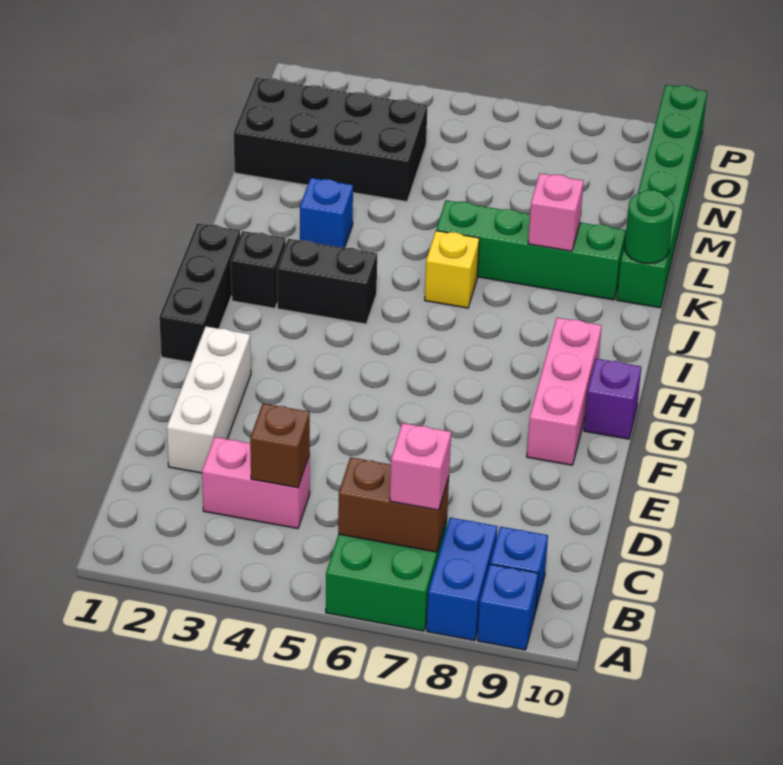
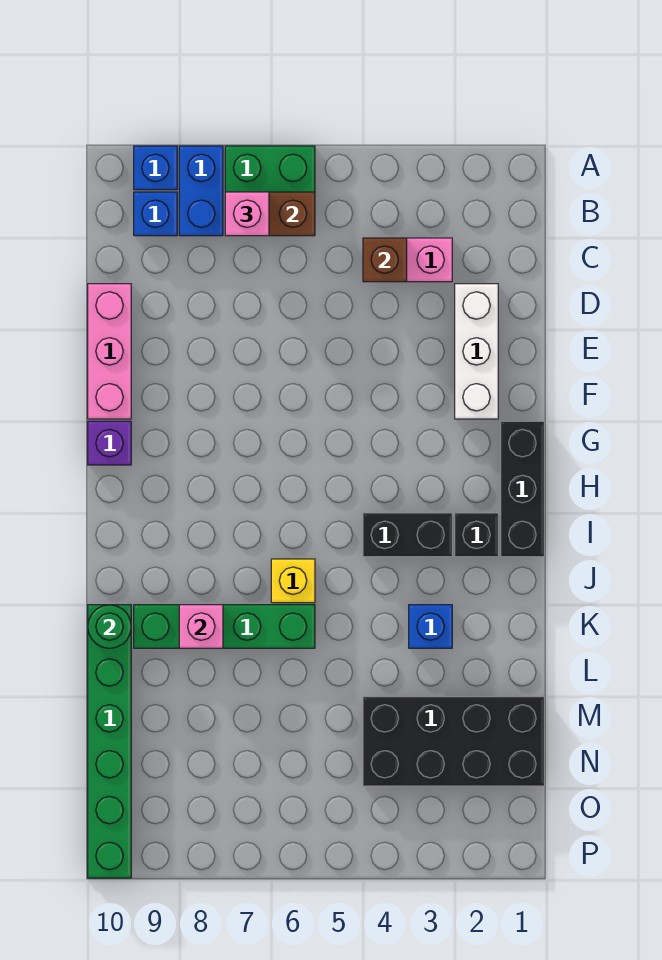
pink brick F9:H9 level 1 -> pink brick D10:F10 level 1

